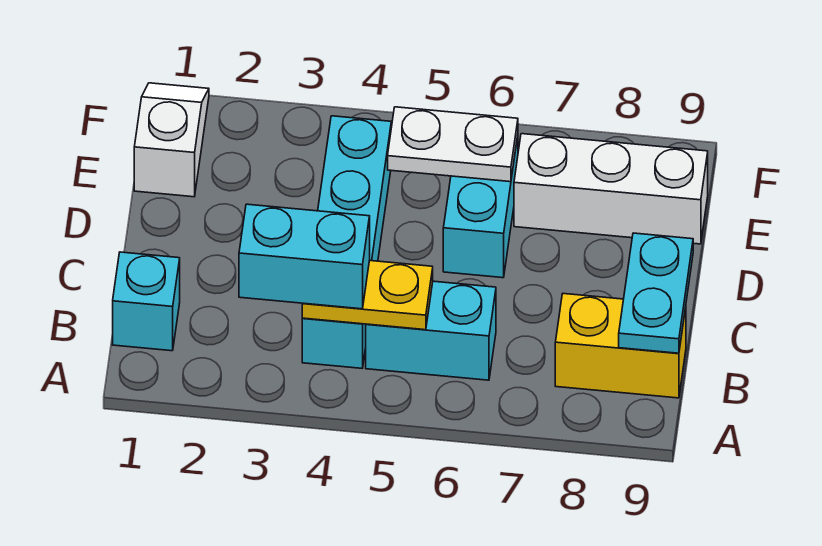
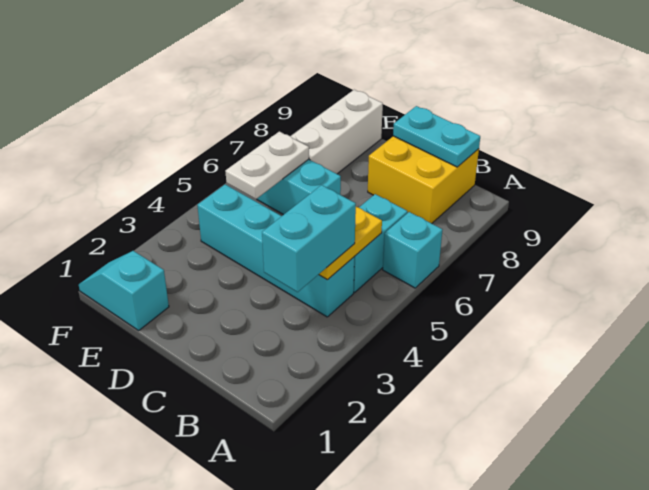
cyan brick B1 level 1 -> cyan brick A6 level 1
yellow brick B8:B9 level 1 -> yellow brick B8:C9 level 1
white slope E1:F1 level 1 top E -> cyan slope E1:F1 level 1 top E

